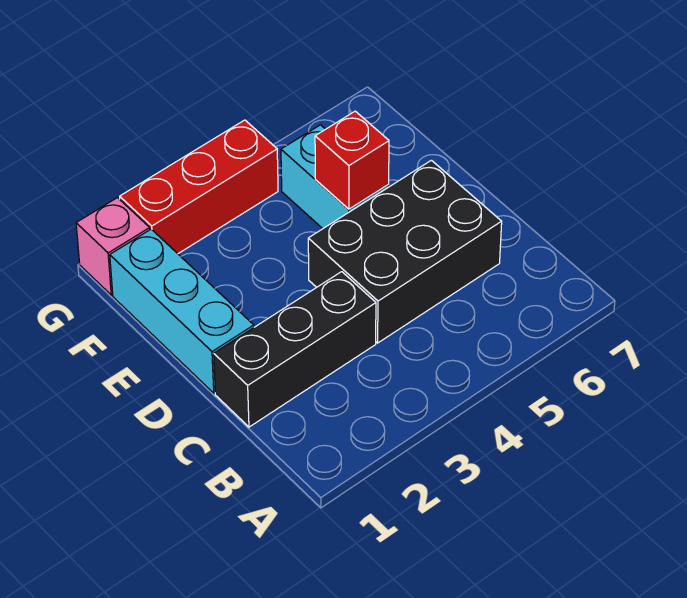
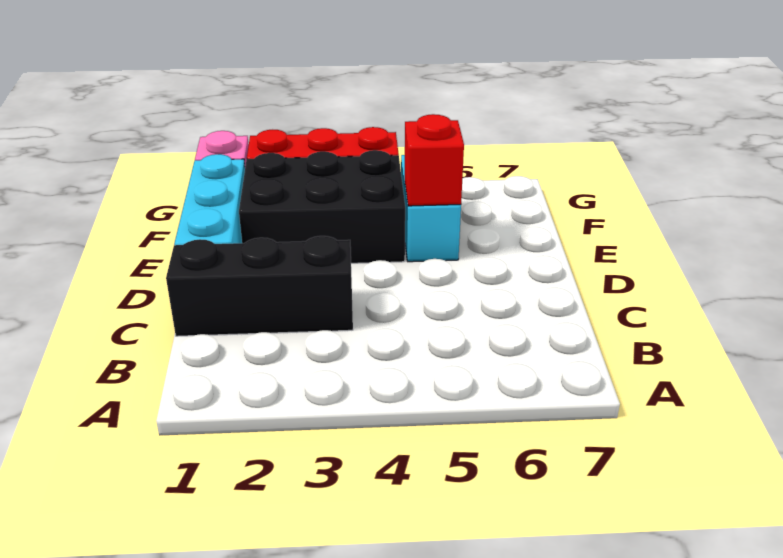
black brick C4:D6 level 1 -> black brick E2:F4 level 1

